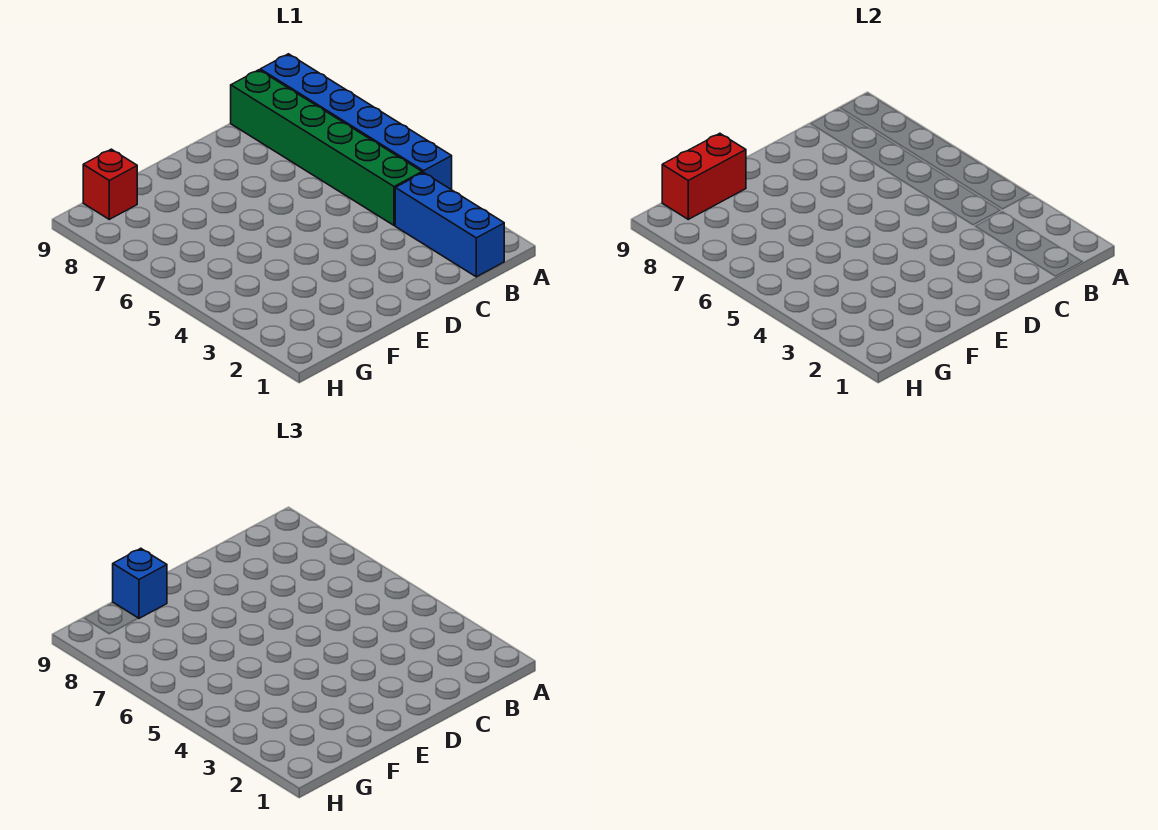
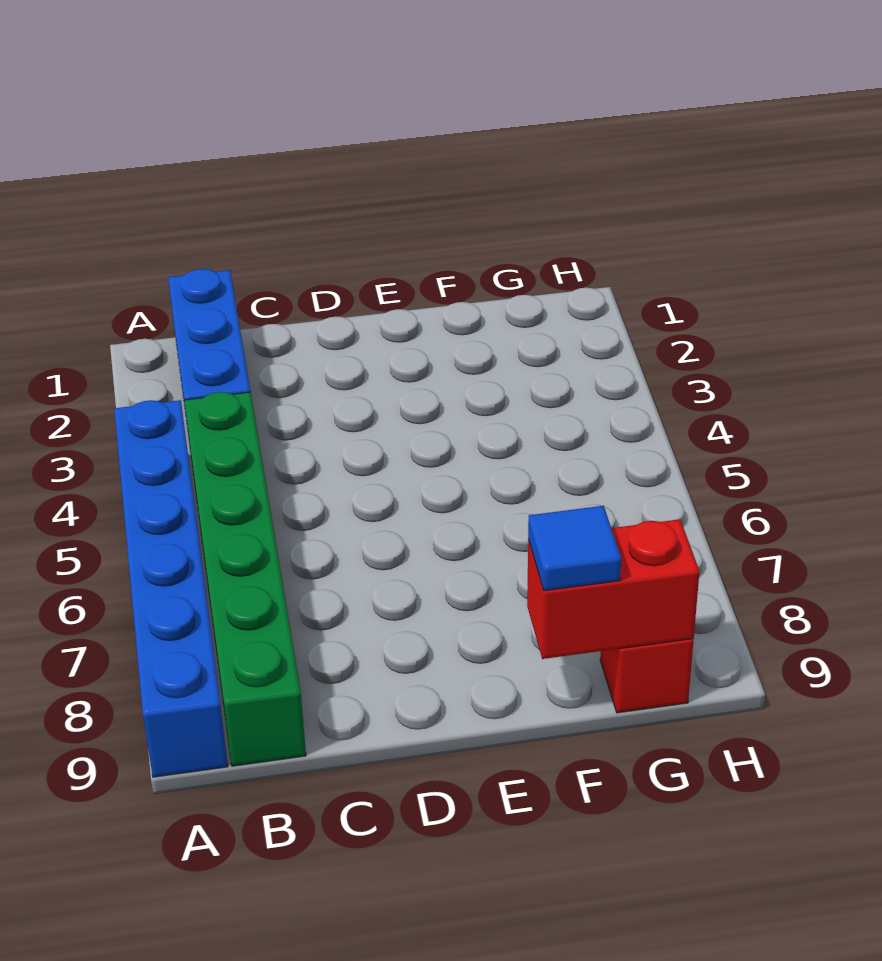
blue brick F9 level 3 -> blue tile F9 level 3

